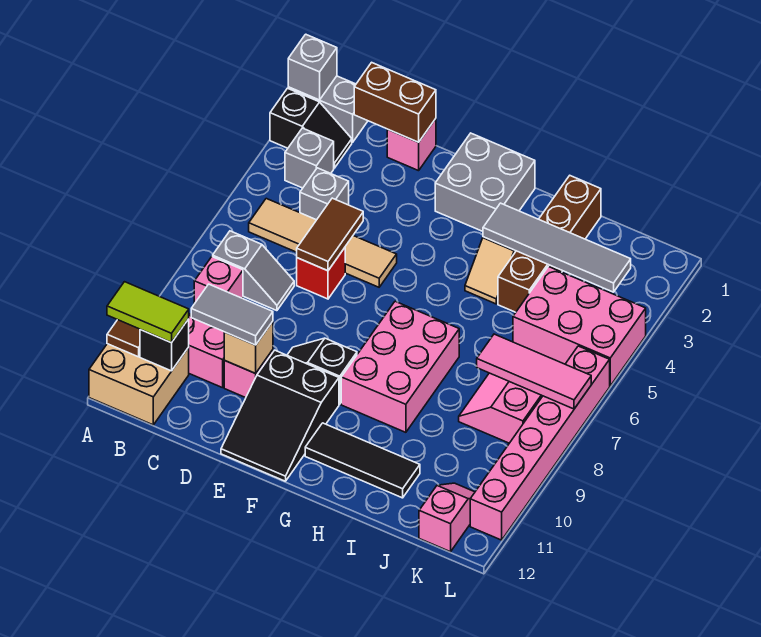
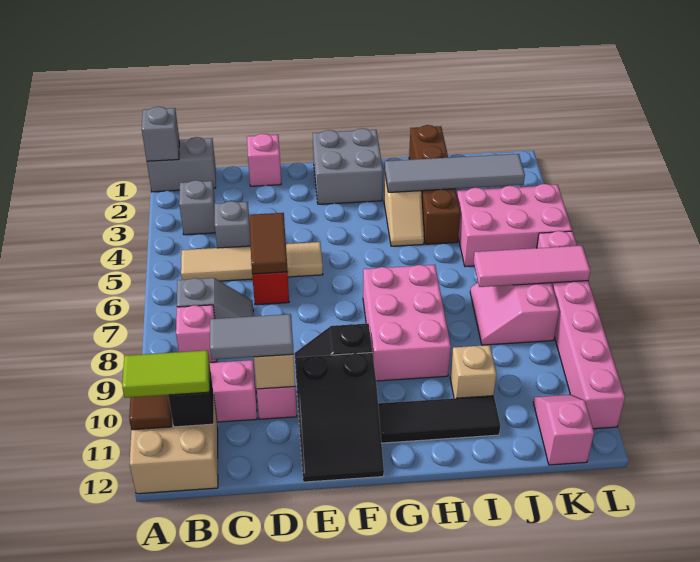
black slope A2:B2 level 1 top A -> none
brown brick C1:D1 level 2 -> none
none -> tan brick I10 level 1

